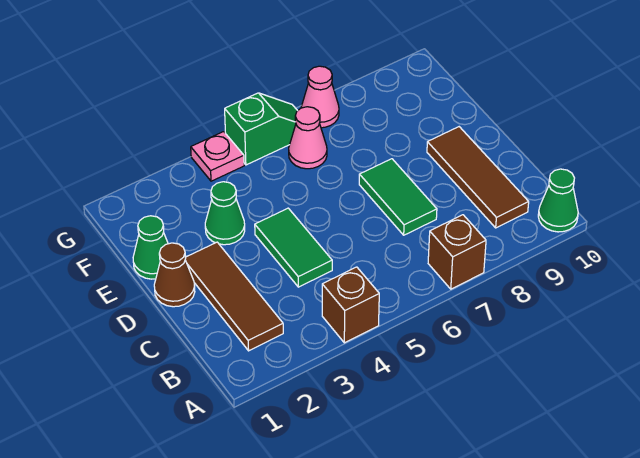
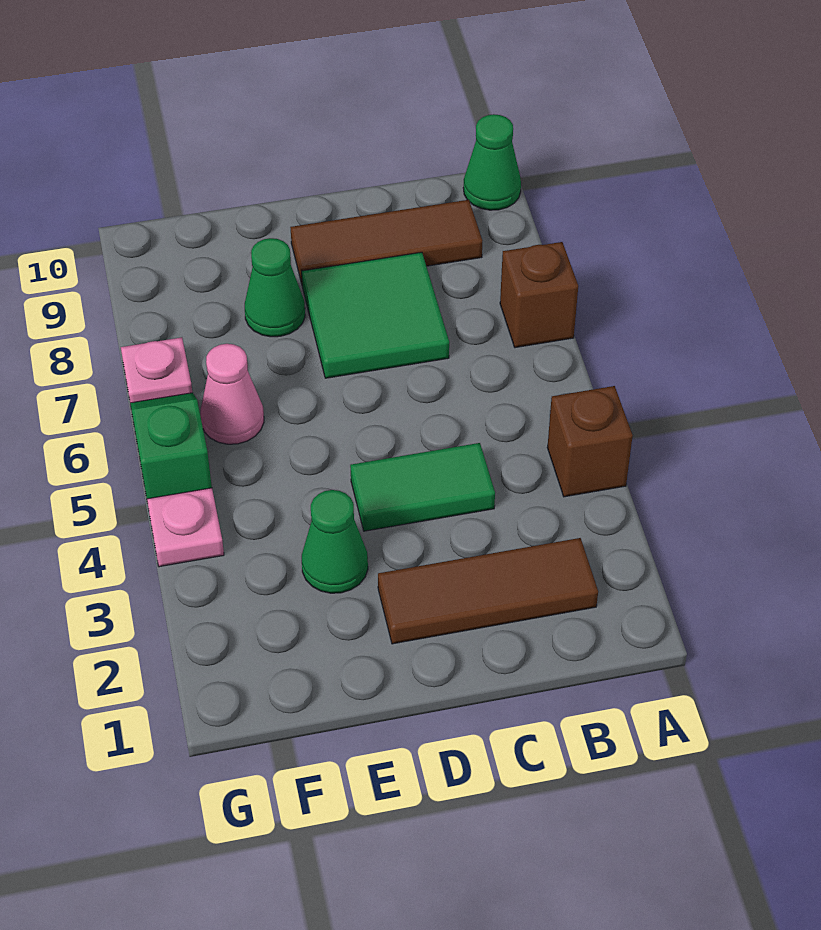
green tile C7:D7 level 1 -> green tile C7:D8 level 1
brown cone D1 level 1 -> none
green cone E1 level 1 -> green cone E8 level 1
pink cone G7 level 1 -> pink plate G7 level 1

